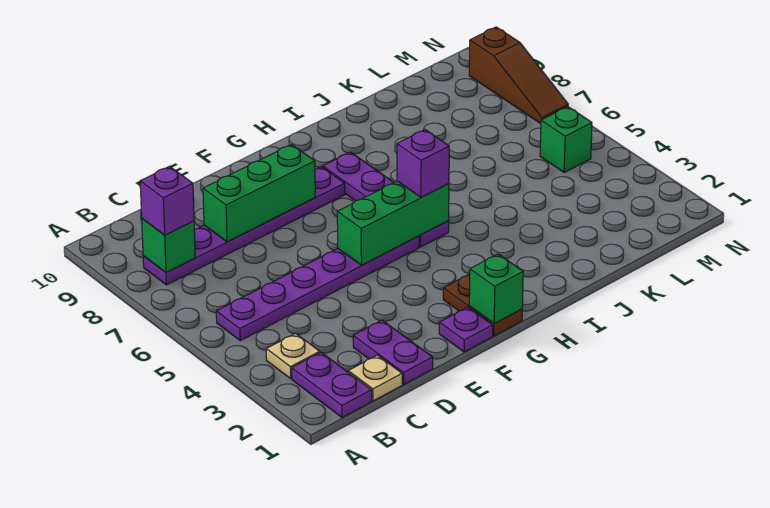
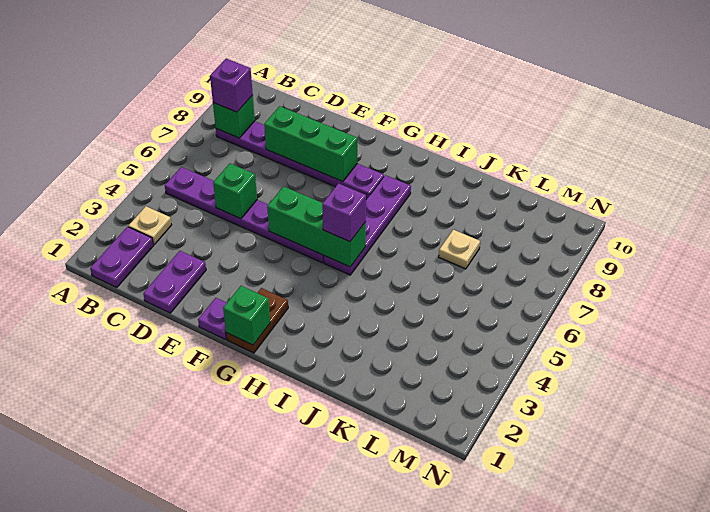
tan plate C1 level 1 -> tan plate K7 level 1
green brick M5 level 1 -> green brick D5 level 2
brown slope N7:N9 level 1 top 9 -> none

